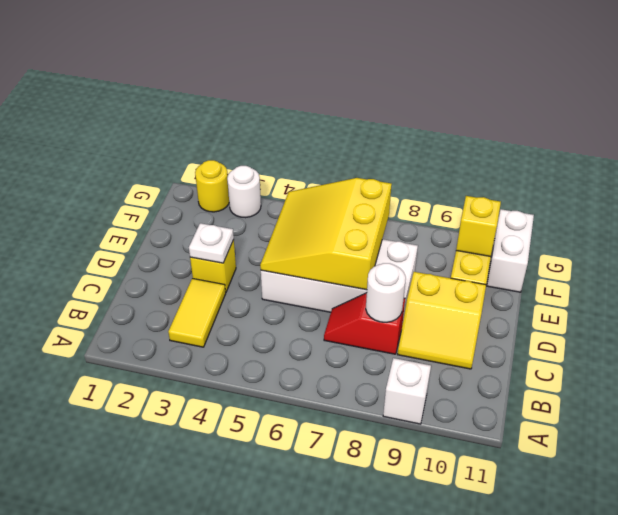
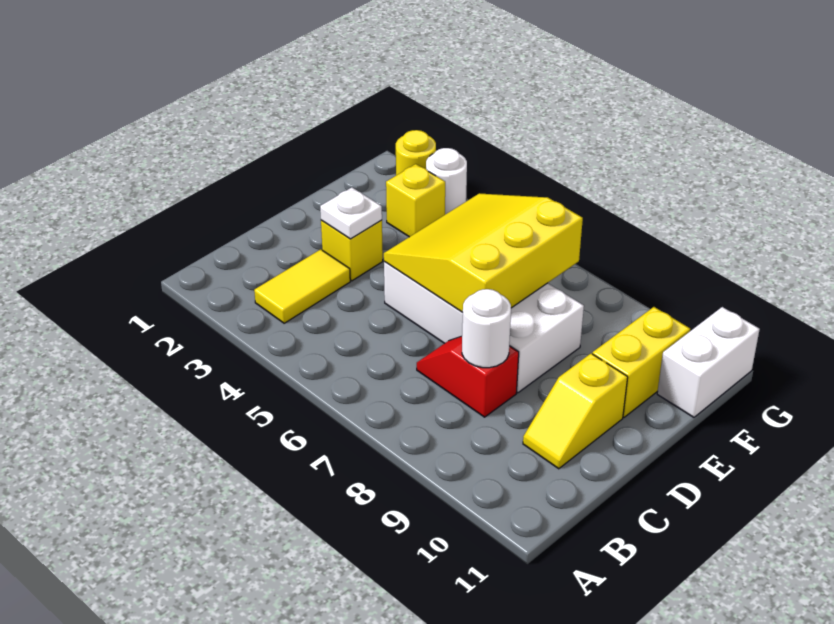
white brick A9 level 1 -> none
yellow slope C9:D10 level 1 top D -> yellow slope C10:D10 level 1 top D
yellow brick F10 level 2 -> yellow brick F3 level 1

